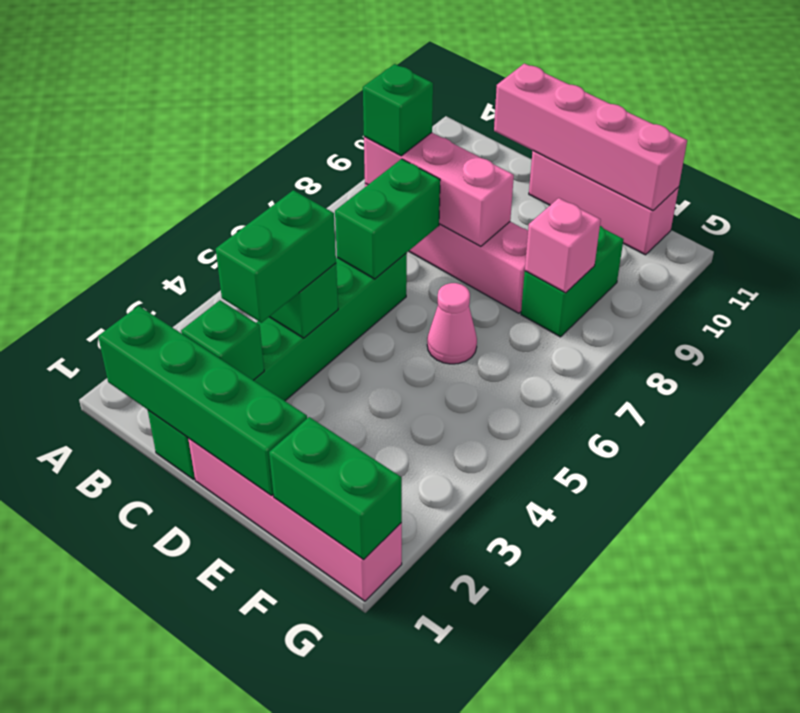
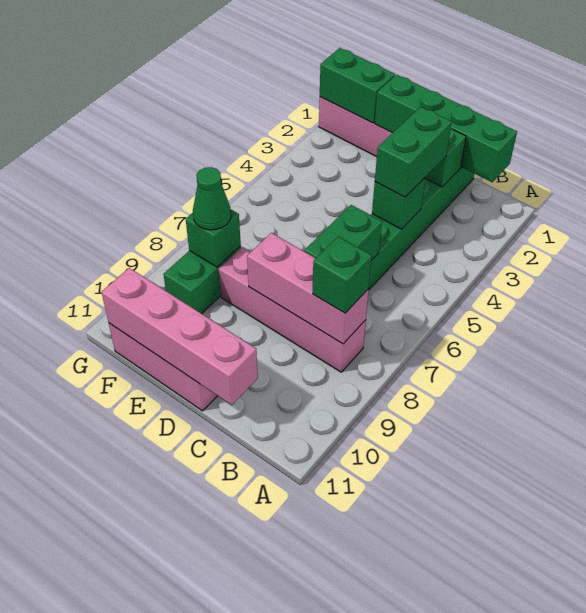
pink cone E6 level 1 -> none
pink brick F8 level 2 -> green brick F8 level 2
none -> green cone F8 level 3

